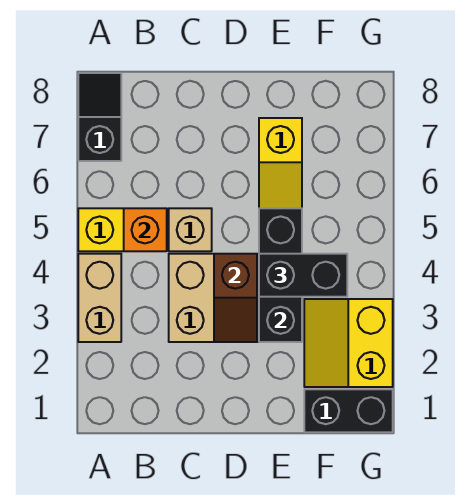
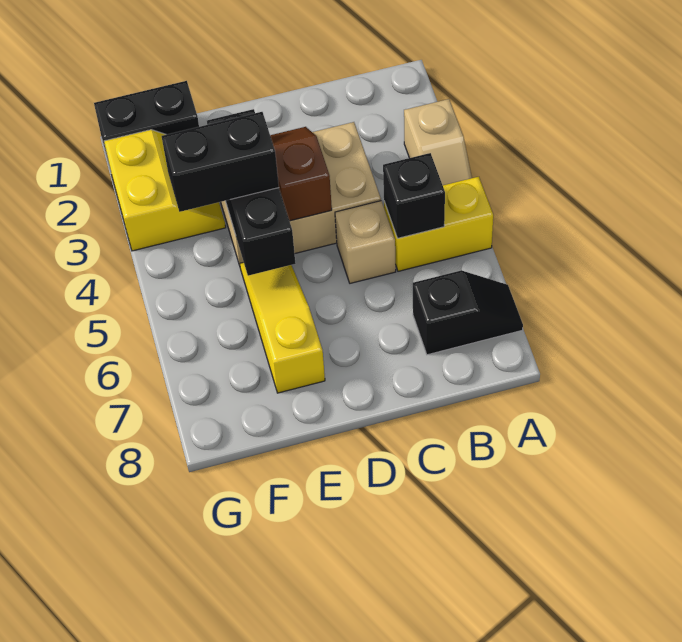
tan brick A3:A4 level 1 -> tan slope A3:A4 level 1 top 3
black slope A7:A8 level 1 top 7 -> black slope A7:B7 level 1 top B
orange brick B5 level 2 -> black brick B5 level 2

